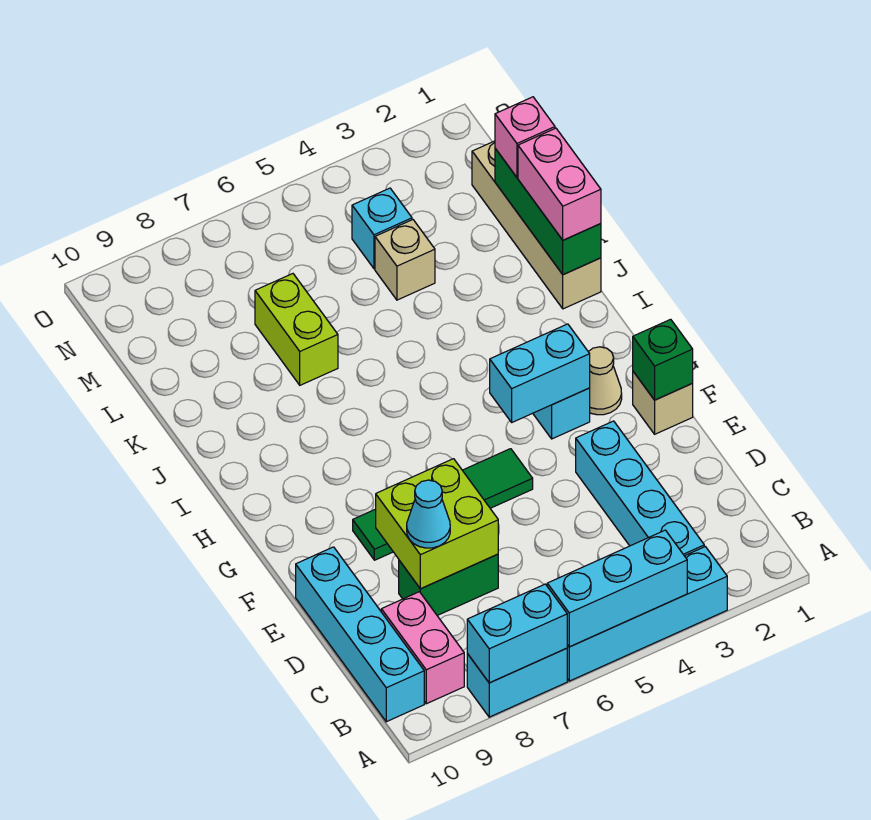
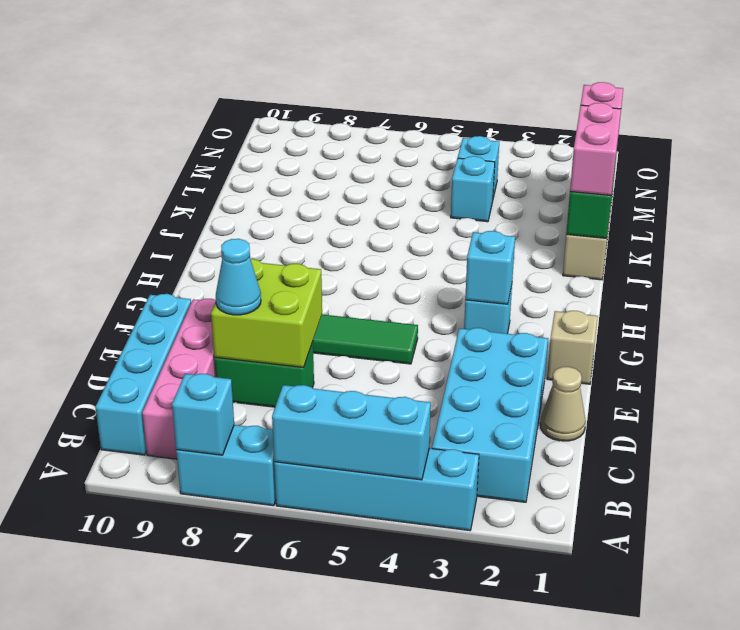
cyan brick A7:A8 level 2 -> cyan brick A8 level 2
cyan brick B3:E3 level 1 -> cyan brick B2:E3 level 1
pink brick B9:C9 level 1 -> pink brick B9:E9 level 1
green brick F1 level 2 -> none
tan cone G2 level 1 -> tan cone D1 level 1
cyan brick G3:G4 level 2 -> cyan brick G3 level 2
lime brick K7:L7 level 1 -> none
tan brick L4 level 1 -> cyan brick L4 level 1

